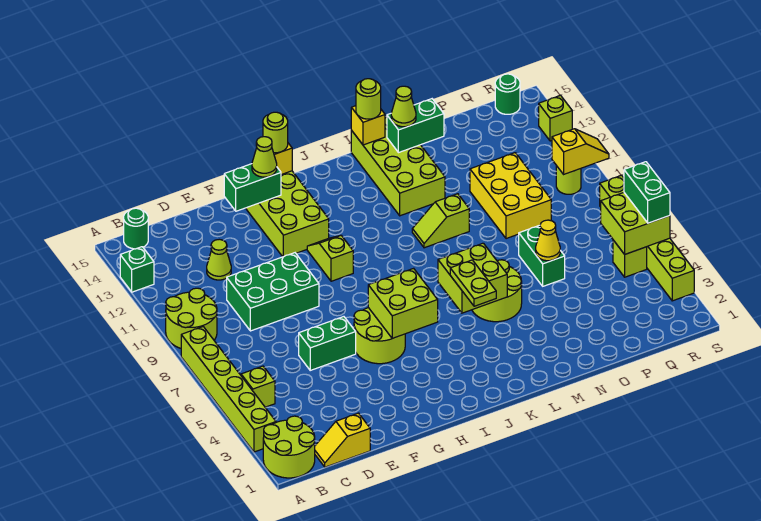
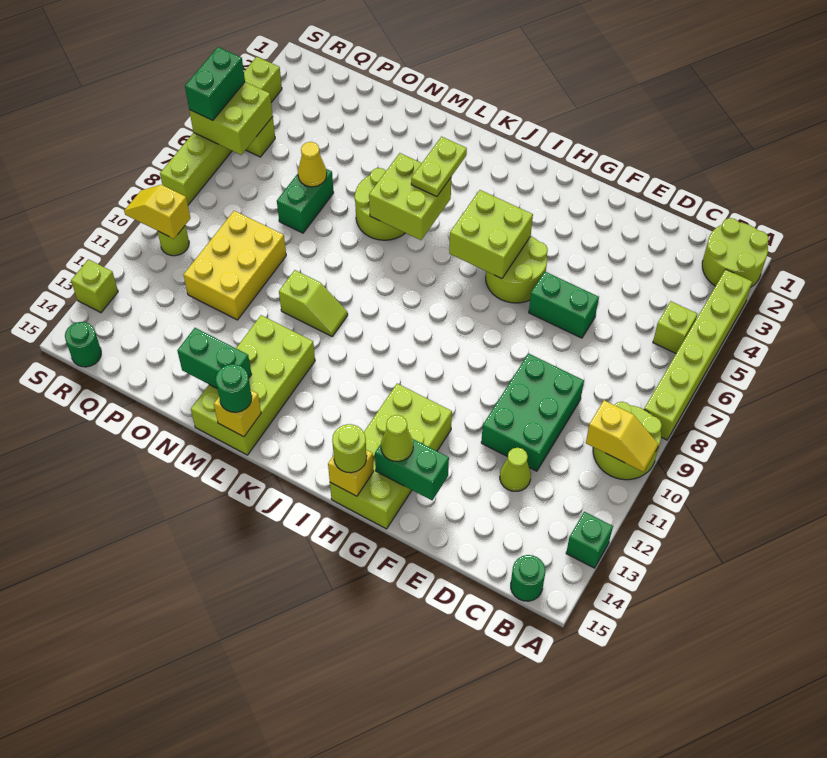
yellow slope C1:D1 level 1 top D -> yellow slope A10:B10 level 2 top B
green brick D9:F10 level 1 -> green brick D9:E11 level 1
lime slope H10:H11 level 1 top 10 -> none
lime round brick L15 level 3 -> green round brick L15 level 3
lime cone M14 level 3 -> none

